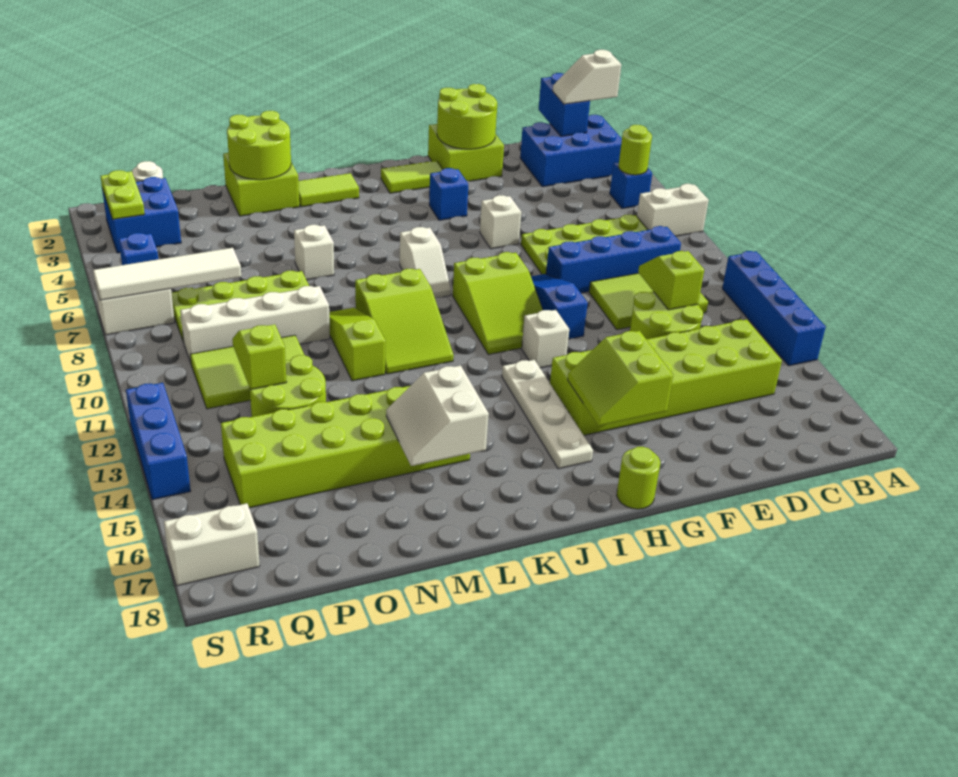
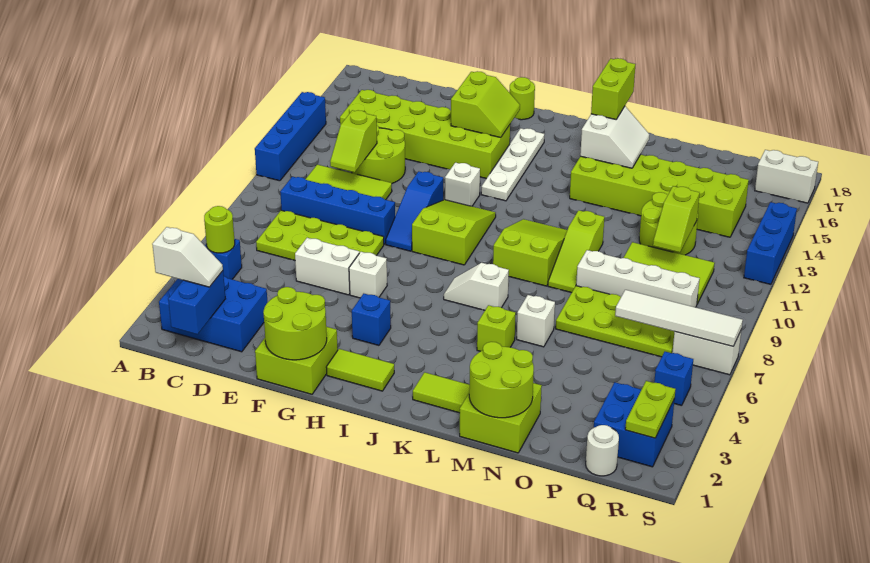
white brick A7:B7 level 1 -> white brick E6:F6 level 1
white slope J7:J8 level 1 top 7 -> white slope J7:K7 level 1 top K
none -> lime brick L5 level 1
none -> lime brick L16:L17 level 3

